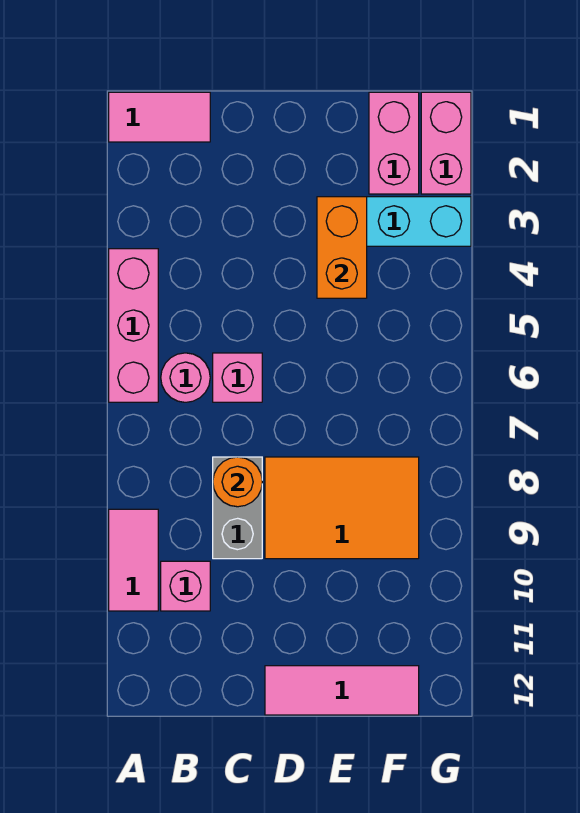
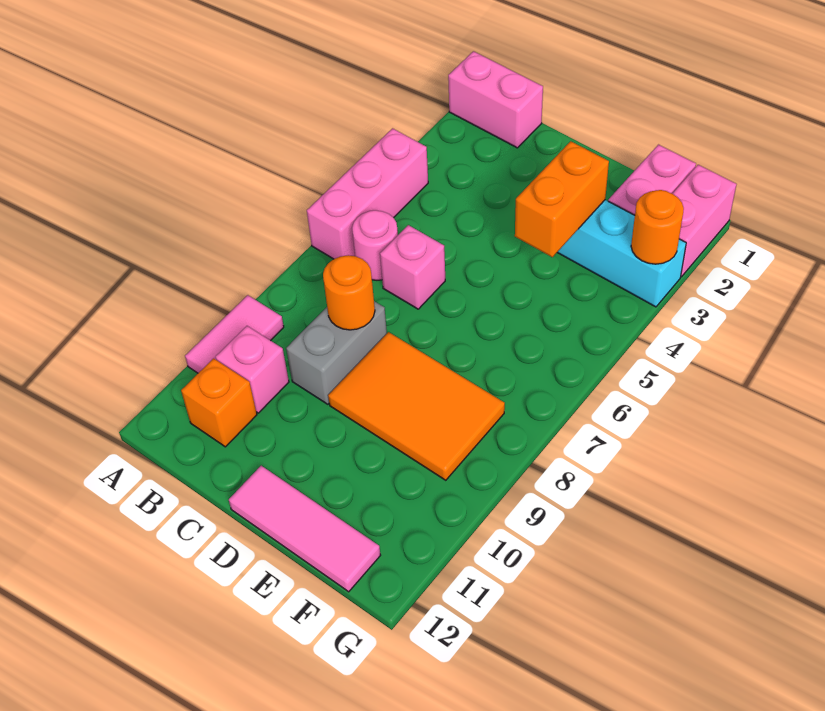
pink tile A1:B1 level 1 -> pink brick A1:B1 level 1
none -> orange brick B11 level 1
none -> orange round brick G3 level 2

